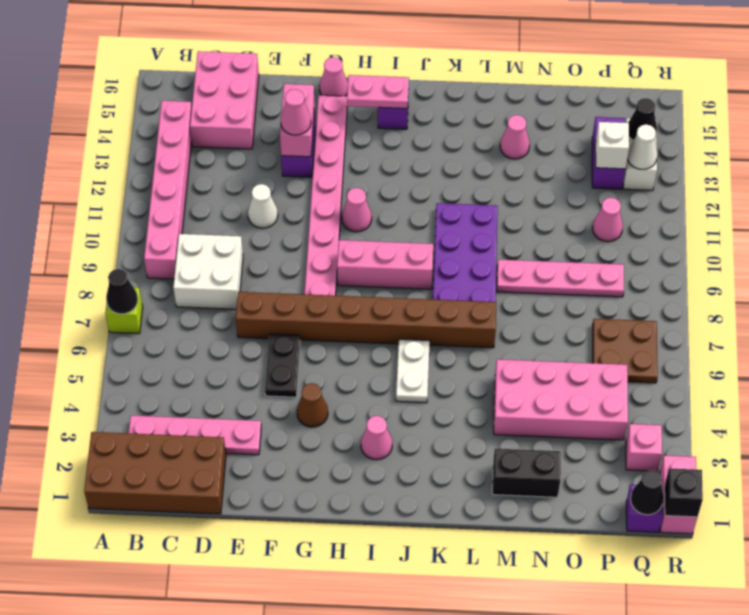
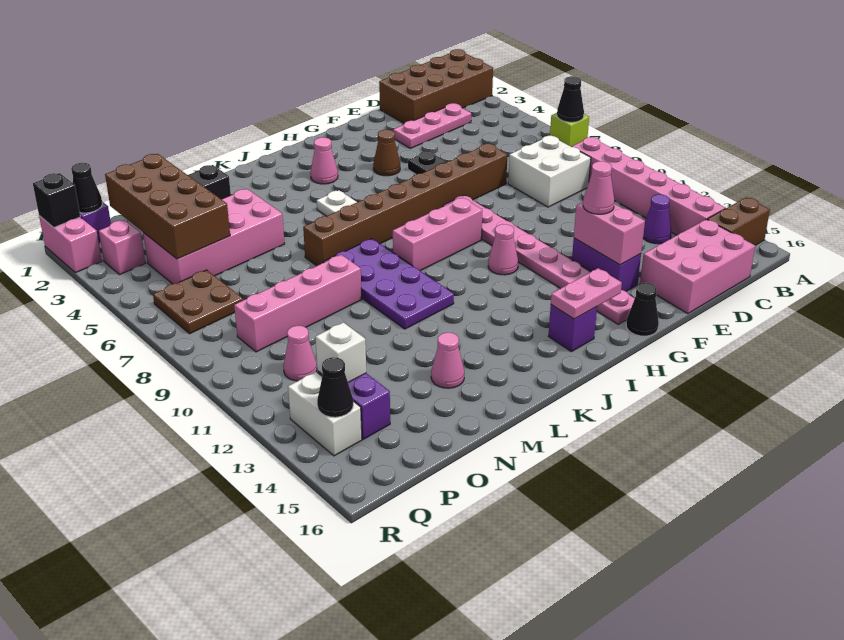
none -> brown brick A15:B15 level 1
pink plate B3:E3 level 1 -> pink plate C3:E3 level 1
none -> purple cone C13 level 1
pink brick C14:D16 level 1 -> pink brick C15:E16 level 1
white cone E11 level 1 -> none
pink cone G16 level 1 -> black cone G16 level 1
pink plate M9:P9 level 1 -> pink brick M9:P9 level 1
none -> brown brick O2:P5 level 2
white cone Q13 level 2 -> none

